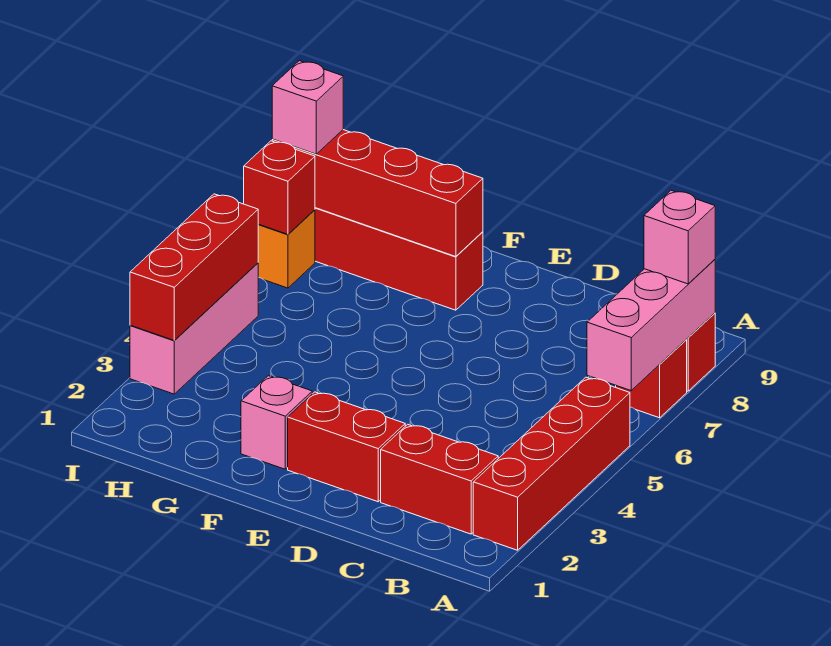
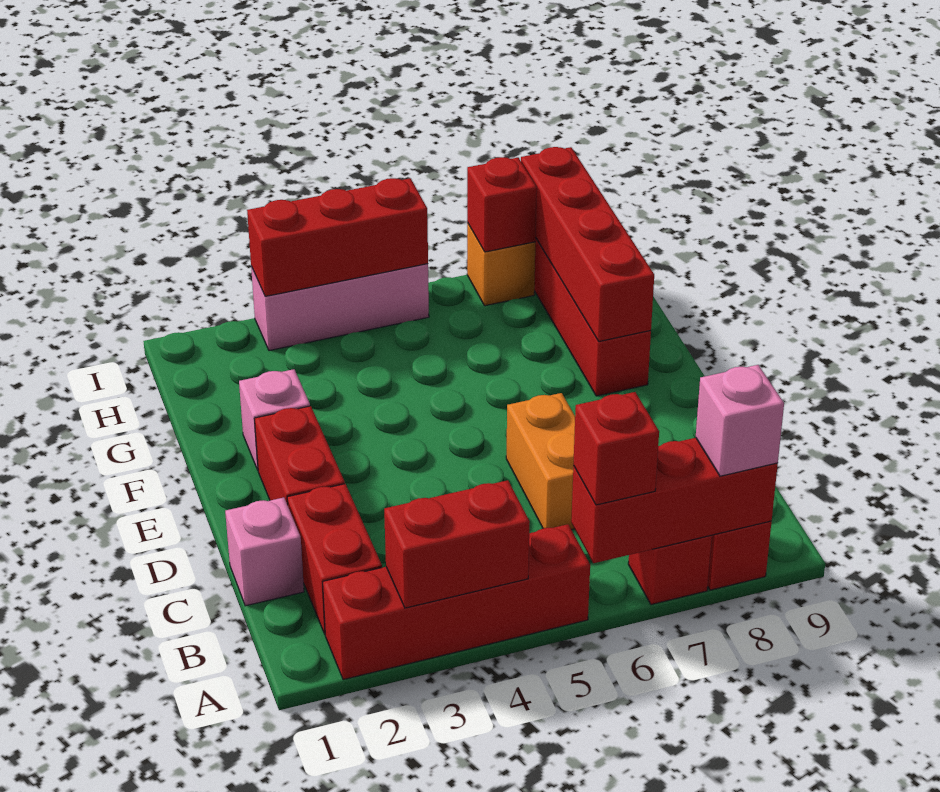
none -> red brick A3:A4 level 2
pink brick A6:A8 level 2 -> red brick A6:A8 level 2
none -> red brick A6 level 3
none -> orange brick C6:D6 level 1
pink brick I8 level 3 -> pink brick C1 level 1

